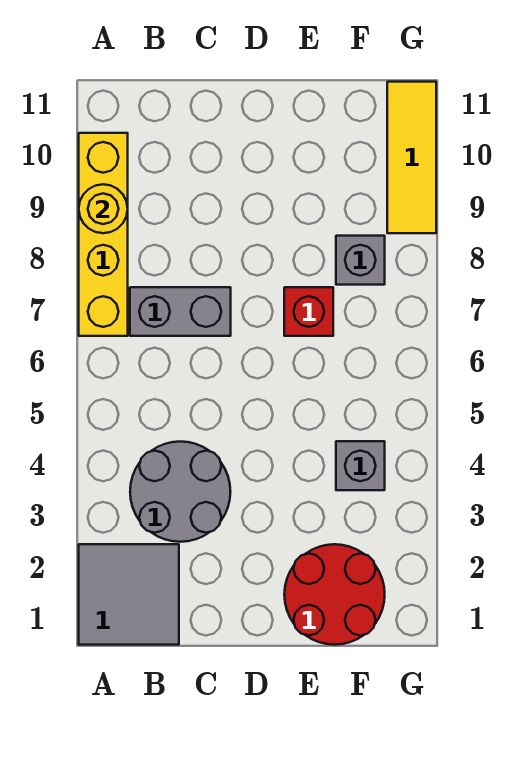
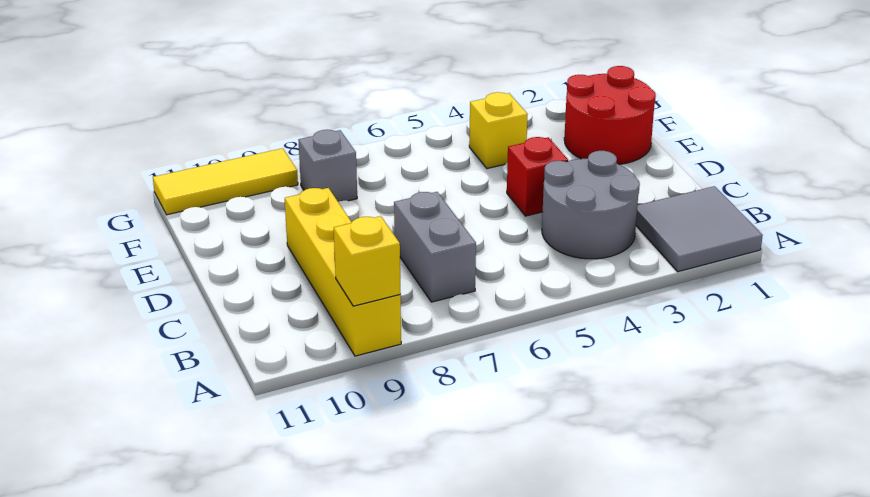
yellow brick A7:A10 level 1 -> yellow brick A9:D9 level 1
yellow round brick A9 level 2 -> yellow brick A9 level 2
red brick E7 level 1 -> red brick D4 level 1
grey brick F4 level 1 -> yellow brick F4 level 1

